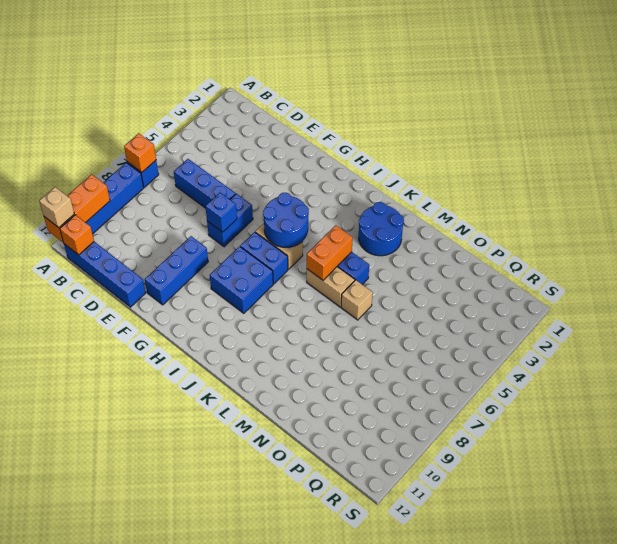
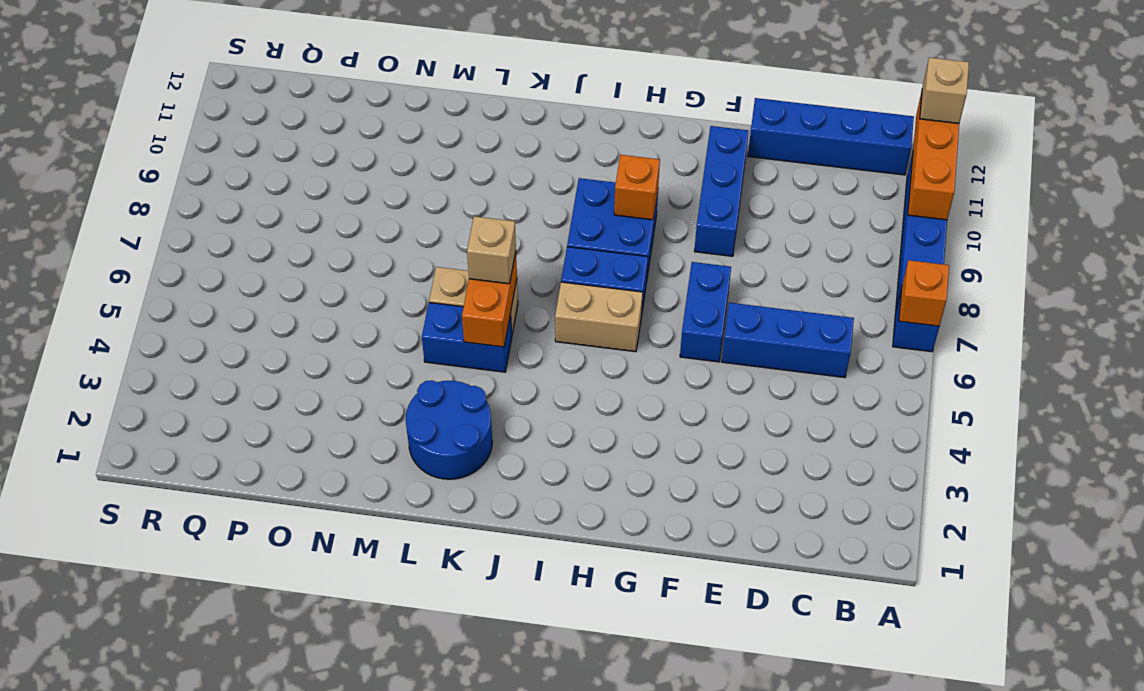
orange brick B12 level 2 -> orange brick H9 level 2
blue brick F7 level 2 -> none
blue round brick H5:I6 level 2 -> none
tan brick M6 level 1 -> tan brick K6 level 3

